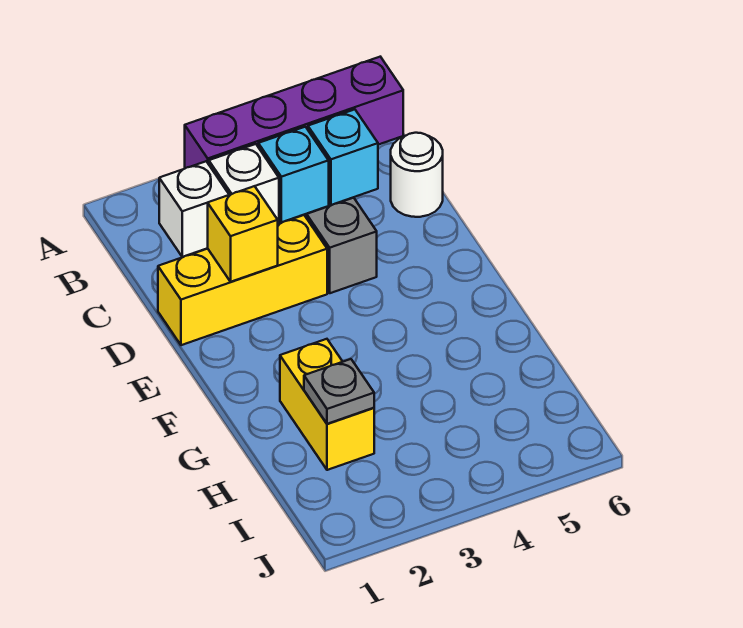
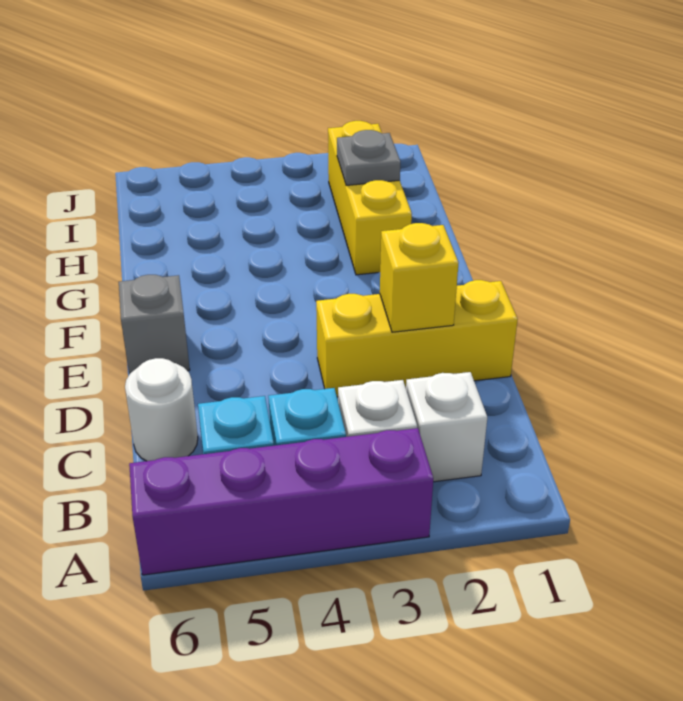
grey brick D4 level 1 -> grey brick E6 level 1
yellow brick G2:H2 level 1 -> yellow brick G2:I2 level 1

